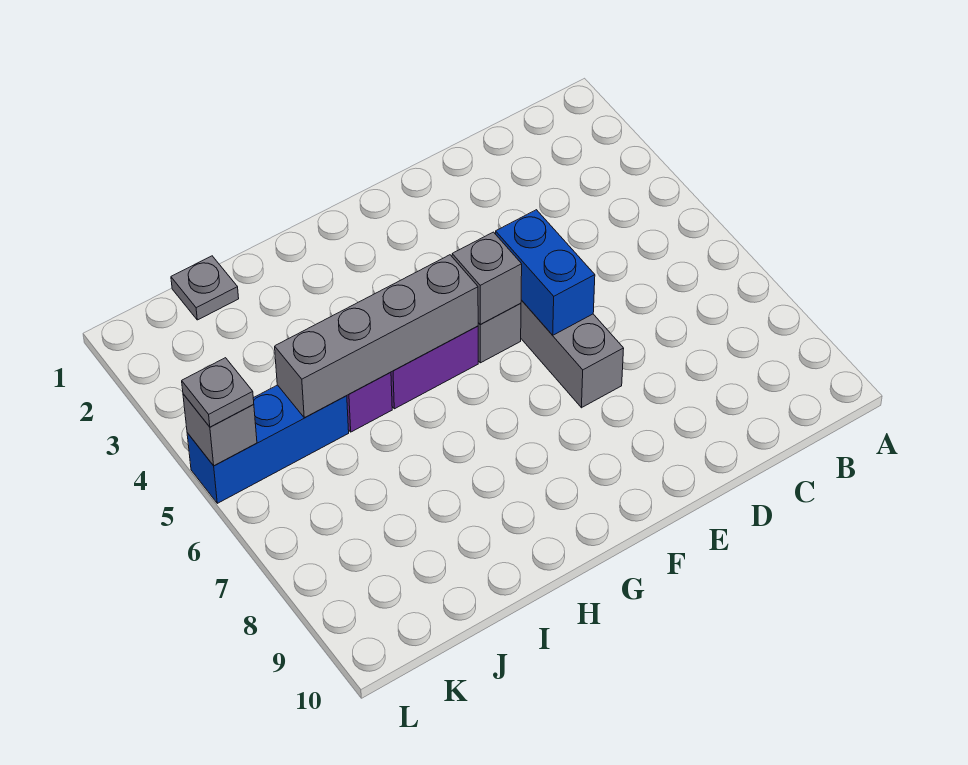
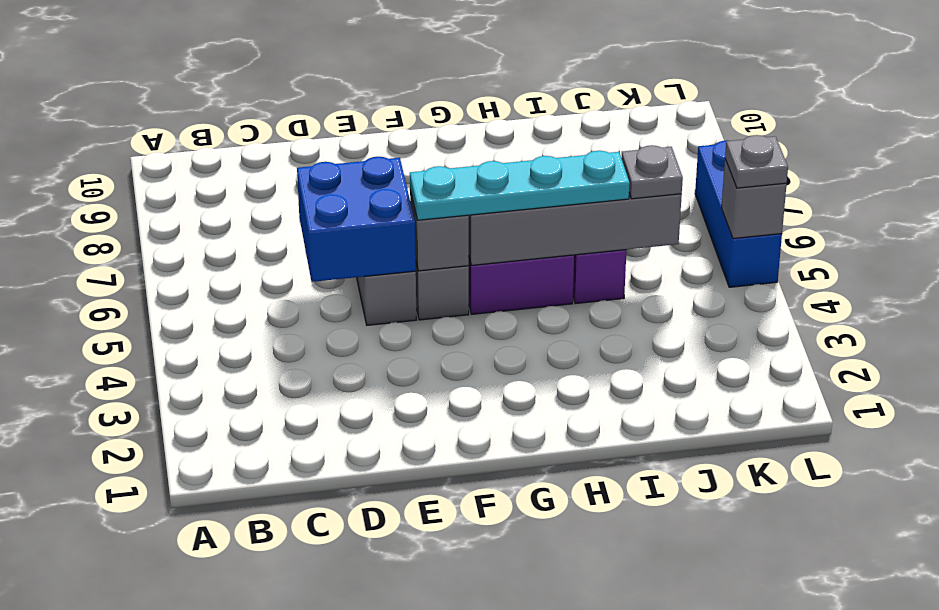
blue brick E5:E6 level 2 -> blue brick D5:E6 level 2
none -> cyan plate F5:I5 level 3
grey plate J1 level 1 -> grey plate J5 level 3
blue brick J5:L5 level 1 -> blue brick L5:L7 level 1

